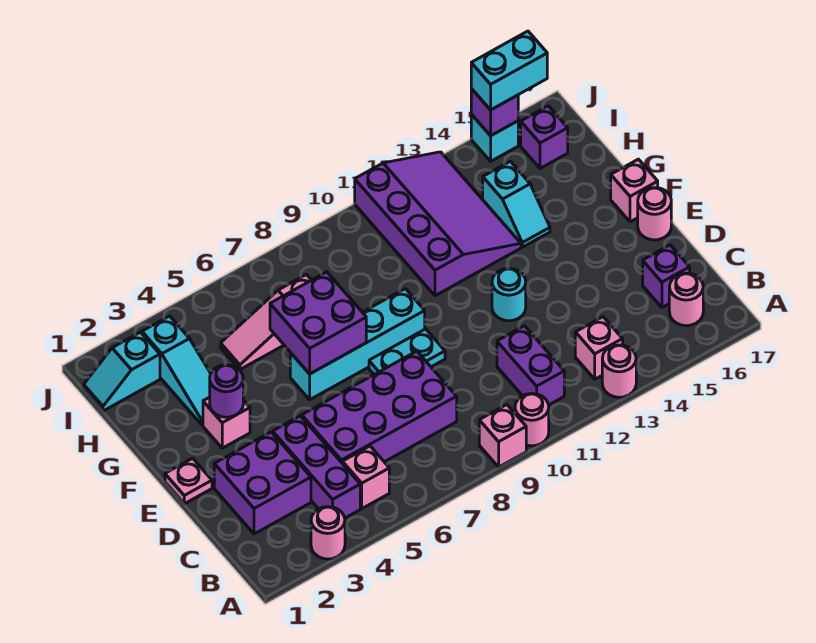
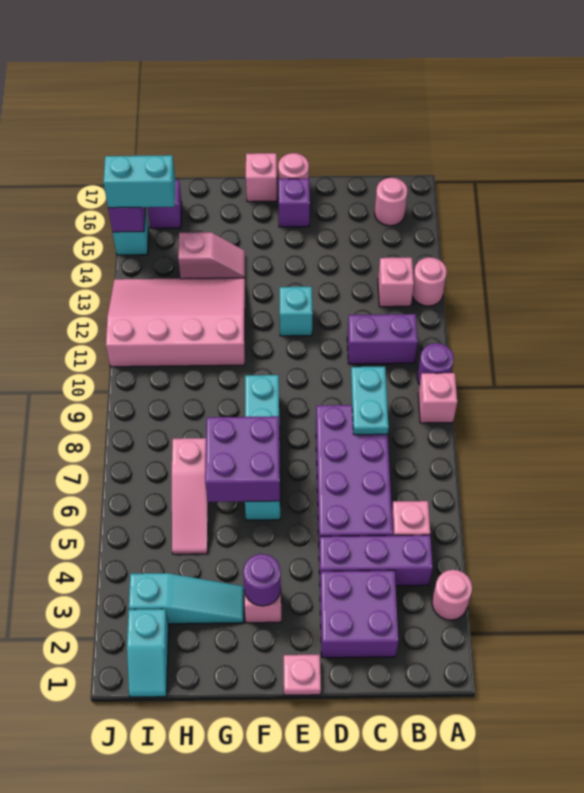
pink round brick A10 level 1 -> purple round brick A10 level 1
purple brick C16 level 1 -> purple brick E16 level 1
cyan plate E8:E9 level 1 -> cyan plate C8:C9 level 2
cyan round brick E12 level 1 -> cyan brick E12 level 1
purple slope G11:J13 level 1 top 11 -> pink slope G11:J13 level 1 top 11
cyan slope G14:H14 level 1 top H -> pink slope G14:H14 level 1 top H
cyan brick J15:J16 level 3 -> cyan brick I15:J15 level 3

